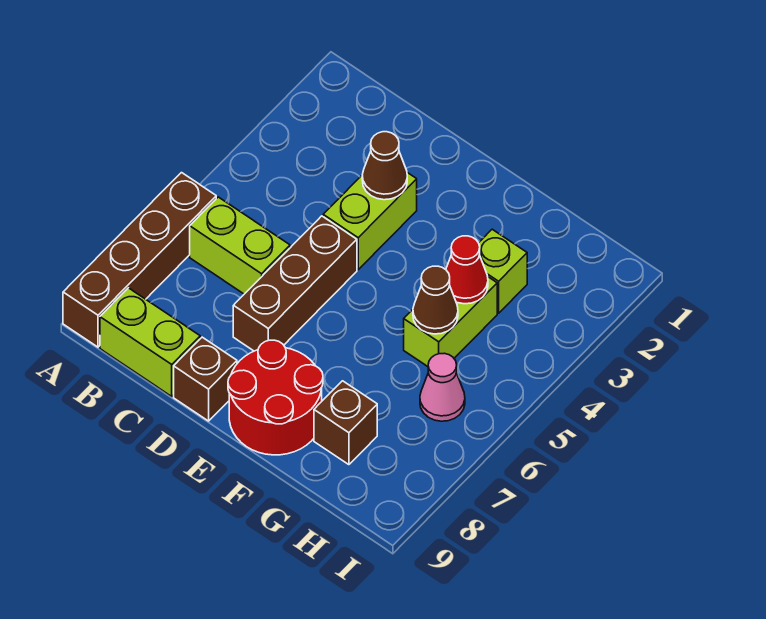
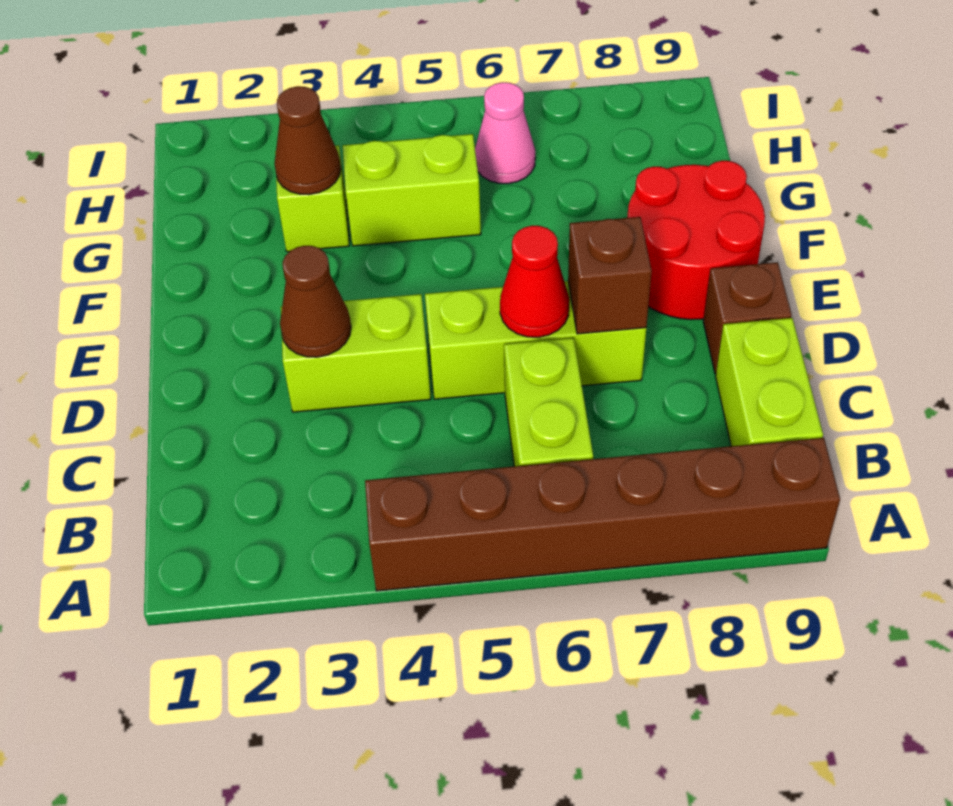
brown brick A6:A9 level 1 -> brown brick A4:A9 level 1
brown brick D5:D7 level 1 -> lime brick D5:D7 level 1
red cone G4 level 2 -> red cone D6 level 2
brown cone G5 level 2 -> brown cone G3 level 2
brown brick G8 level 1 -> brown brick D7 level 2

